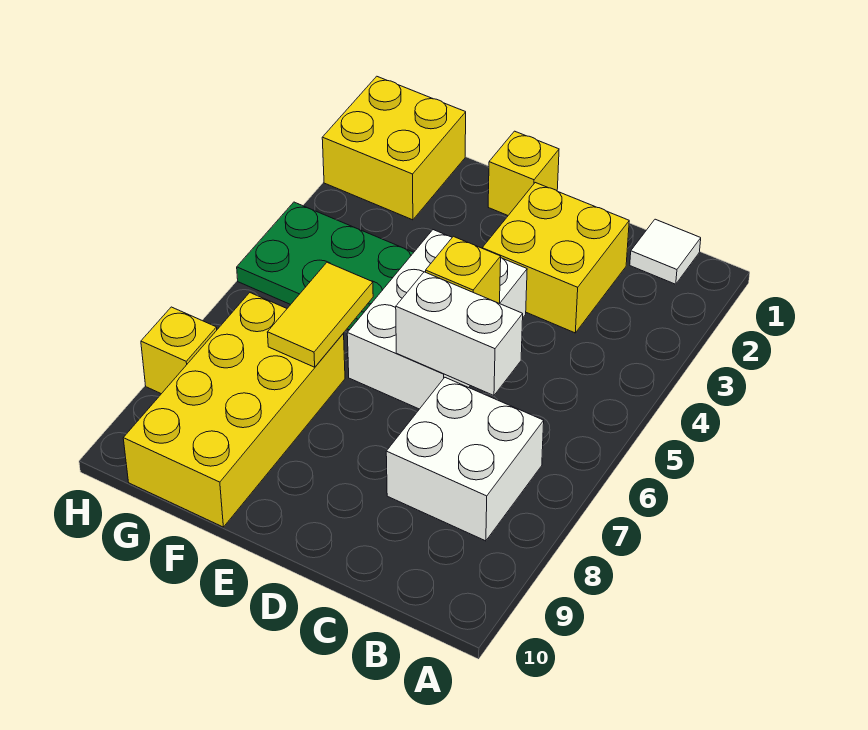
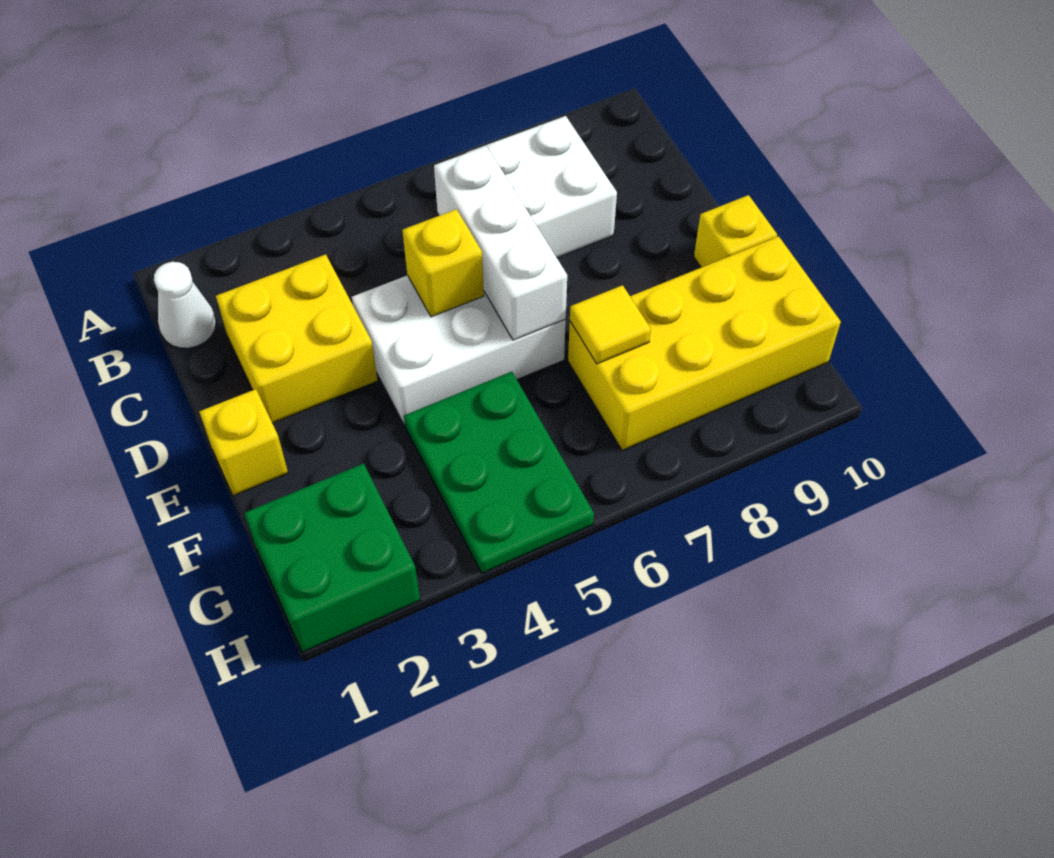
white tile B1 level 1 -> white cone B1 level 1
white brick C6:D6 level 2 -> white brick C6:E6 level 2
yellow tile F6:F7 level 2 -> yellow tile F7 level 2
yellow brick G1:H2 level 1 -> green brick G1:H2 level 1
yellow brick H8 level 1 -> yellow brick E10 level 1

